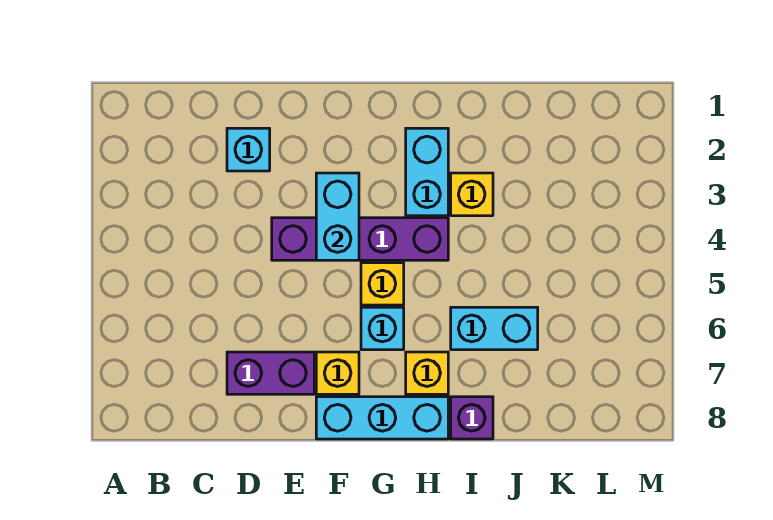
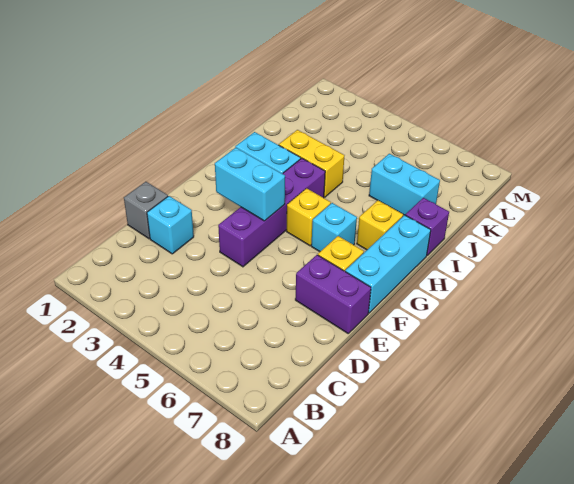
none -> grey brick D1 level 1
purple brick D7:E7 level 1 -> purple brick E7:E8 level 1
yellow brick I3 level 1 -> yellow brick I3:I4 level 1
cyan brick I6:J6 level 1 -> cyan brick J6:J7 level 1

